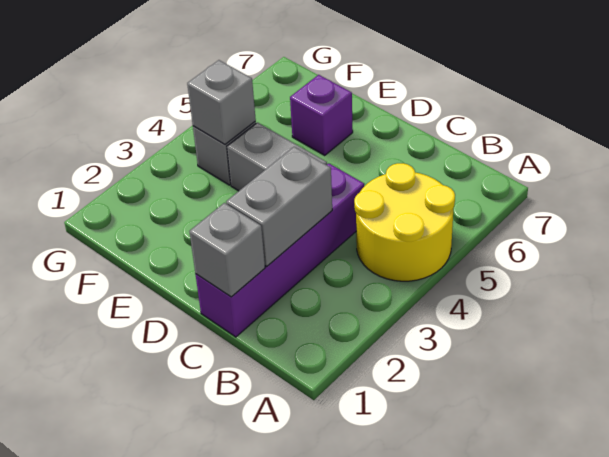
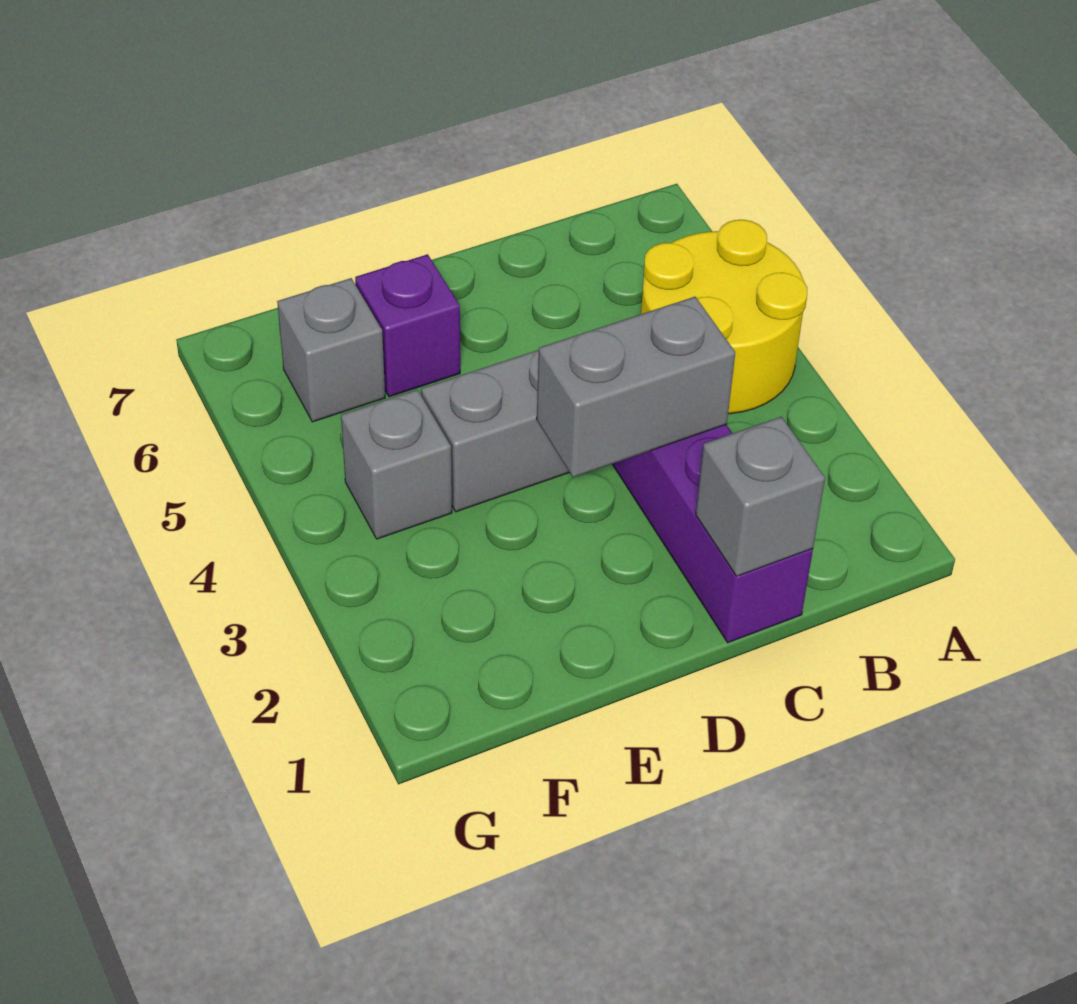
grey brick C2:C3 level 2 -> grey brick C3:D3 level 2
grey brick F4 level 2 -> grey brick F6 level 1

